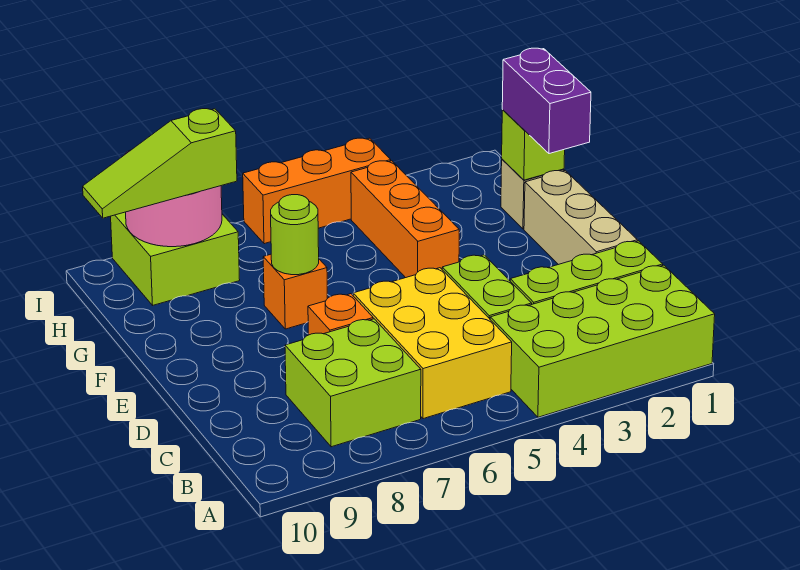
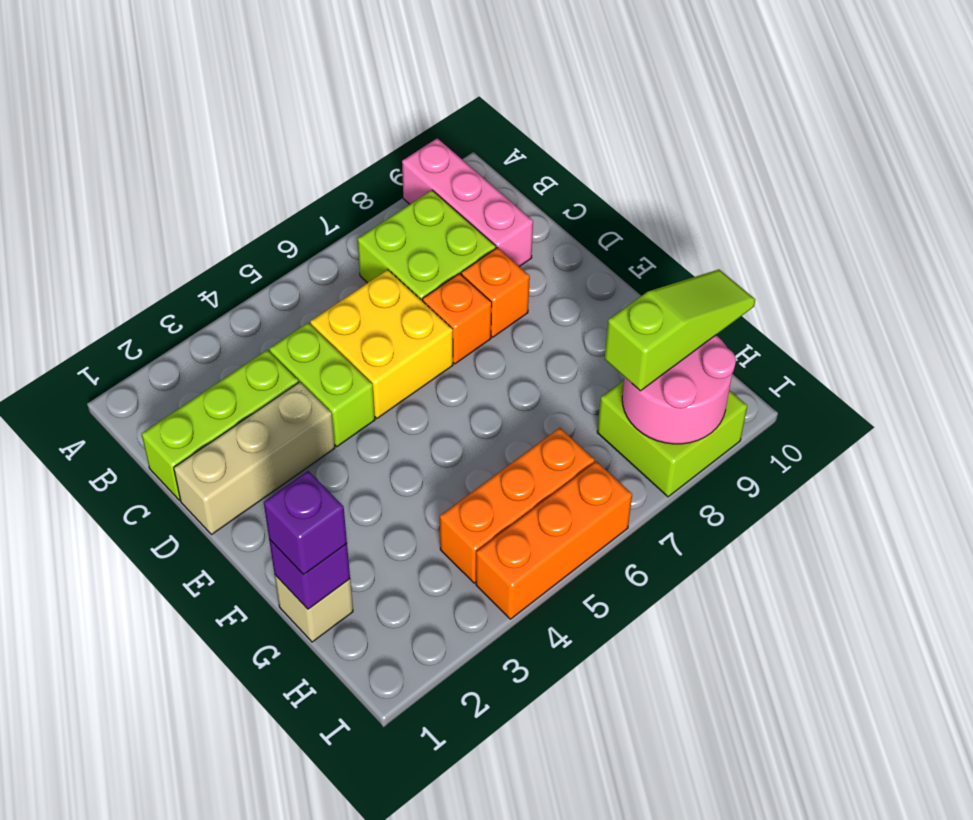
lime brick A1:B4 level 1 -> none
none -> pink brick A9:C9 level 1
yellow brick B5:D6 level 1 -> yellow brick C5:D6 level 1
tan brick D1:F1 level 1 -> tan brick D1:D3 level 1
purple brick F1:G1 level 3 -> purple brick G1 level 3
orange brick F4:H4 level 1 -> orange brick H4:H6 level 1
orange brick F7 level 1 -> orange brick D8 level 1
lime round brick F7 level 2 -> none
lime brick G1 level 2 -> purple brick G1 level 2

